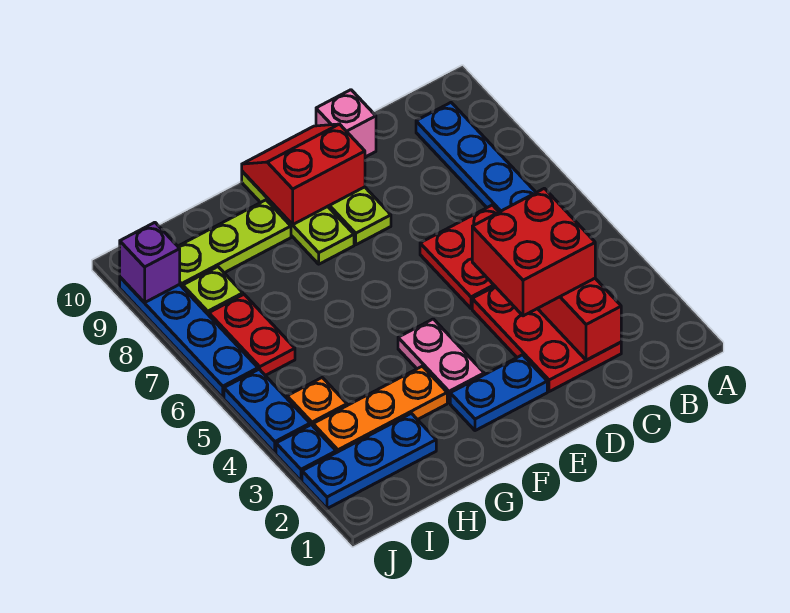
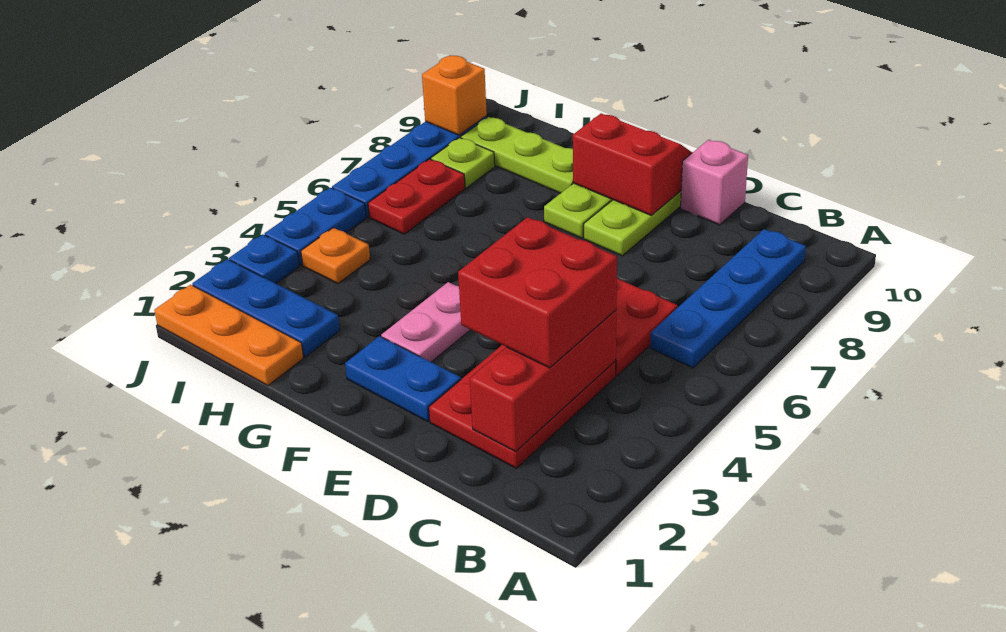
orange plate G3:I3 level 1 -> orange plate H1:J1 level 1
purple brick J9 level 2 -> orange brick J9 level 2

